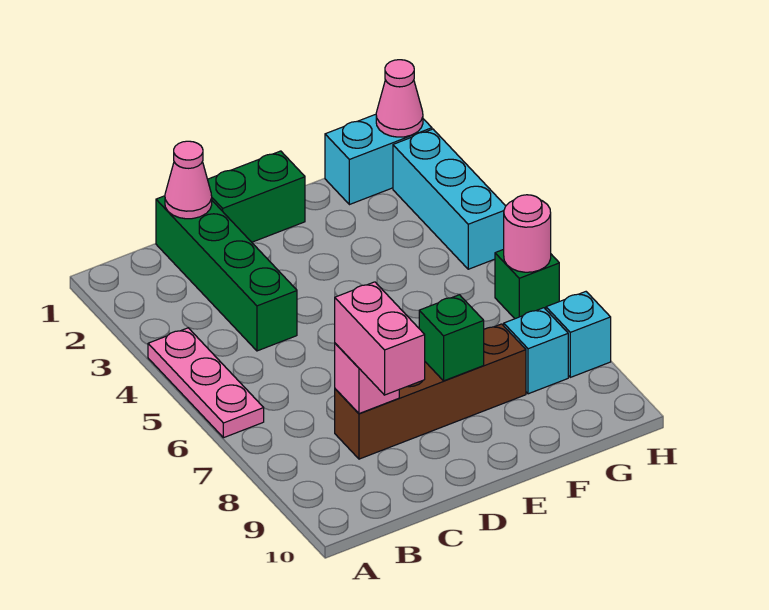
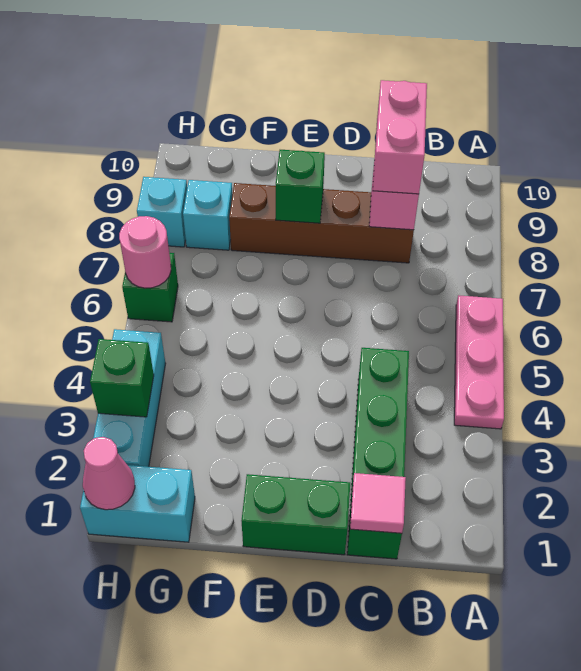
pink cone C1 level 2 -> pink tile C1 level 2
none -> green brick H3 level 2

